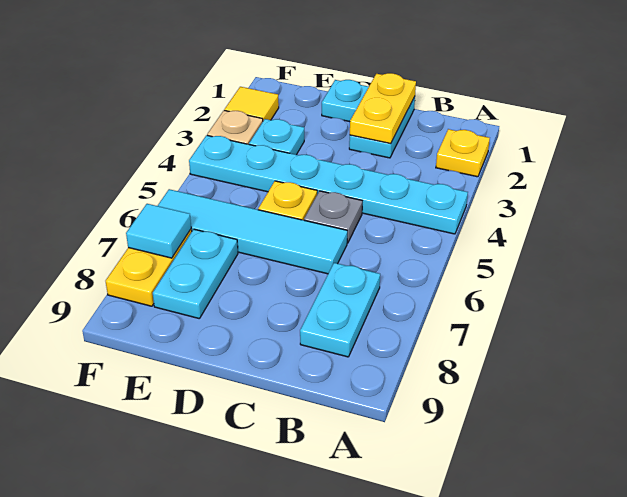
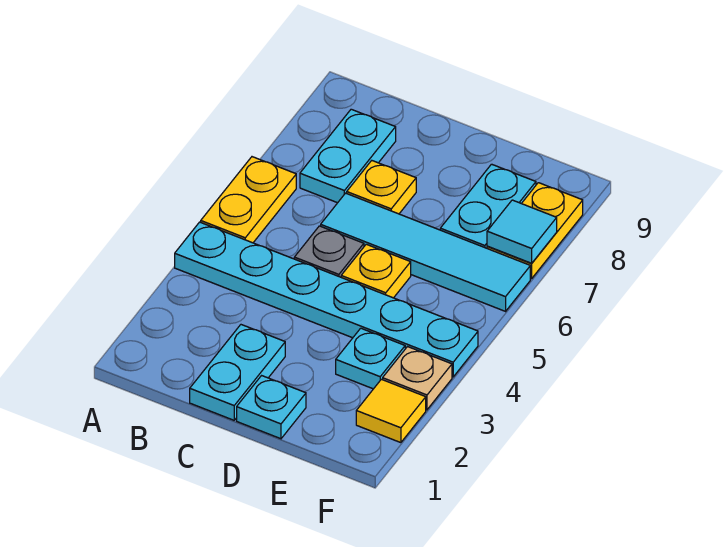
yellow plate A2 level 1 -> yellow plate C7 level 1
yellow plate C1:C2 level 2 -> yellow plate A5:A6 level 1

